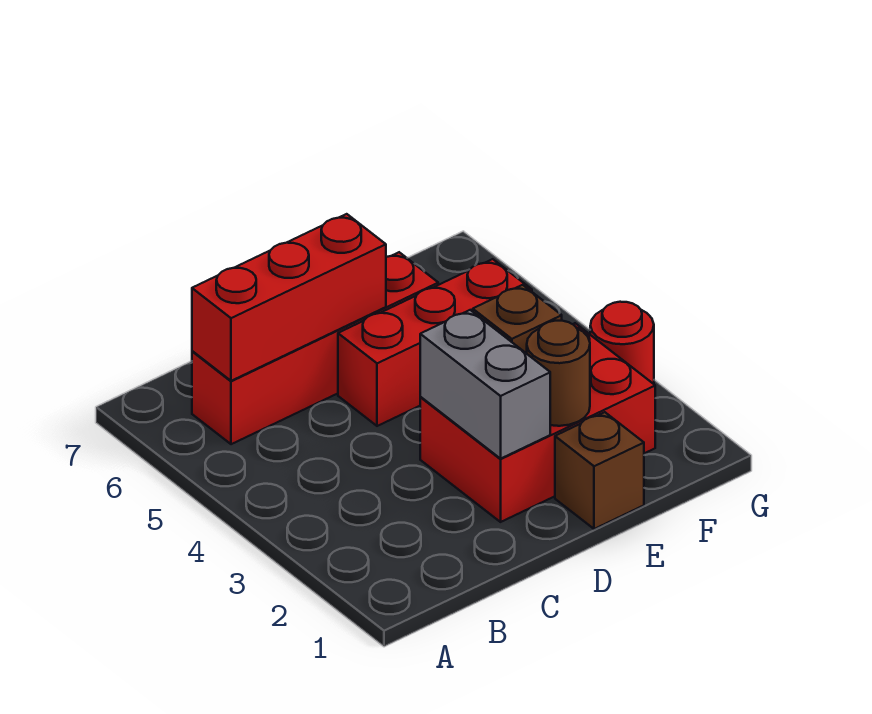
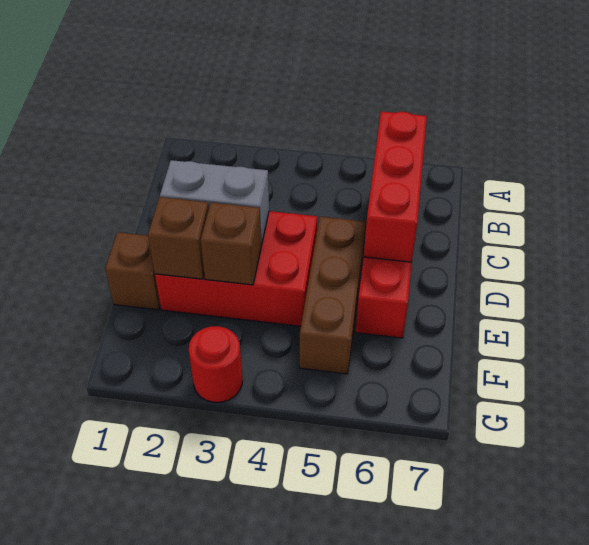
red brick D2:F3 level 1 -> red brick D2:E4 level 1
red brick D5:F5 level 1 -> brown brick D5:F5 level 1
brown round brick E2 level 2 -> brown brick E2 level 2

